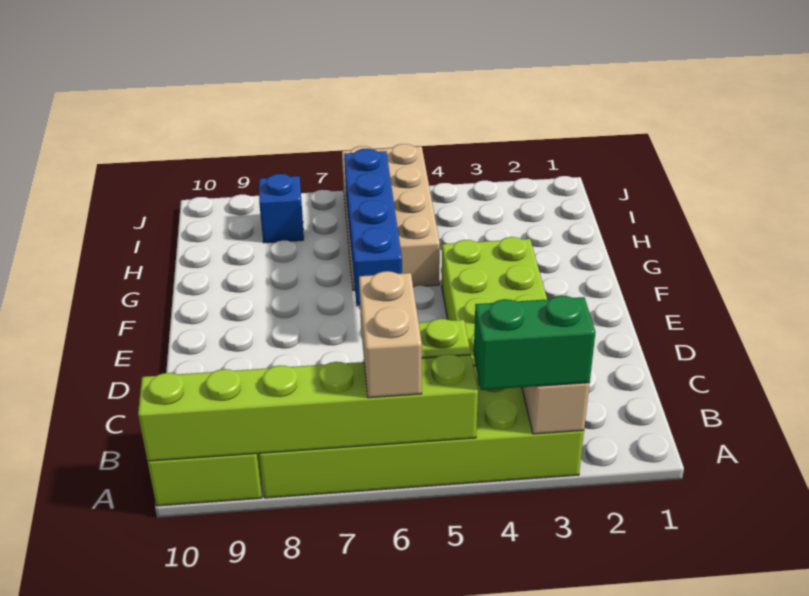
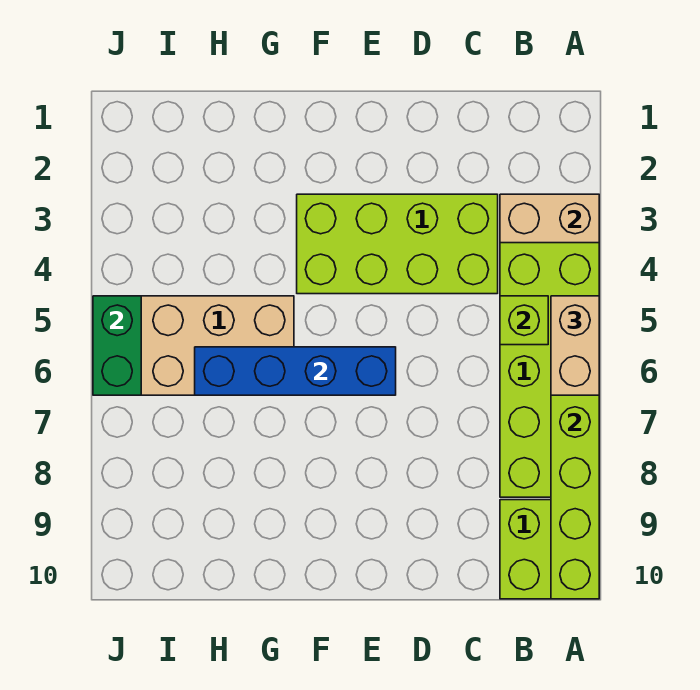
green brick A3:A4 level 3 -> green brick J5:J6 level 2
tan brick A6:B6 level 3 -> tan brick A5:A6 level 3
blue brick I8 level 1 -> none

